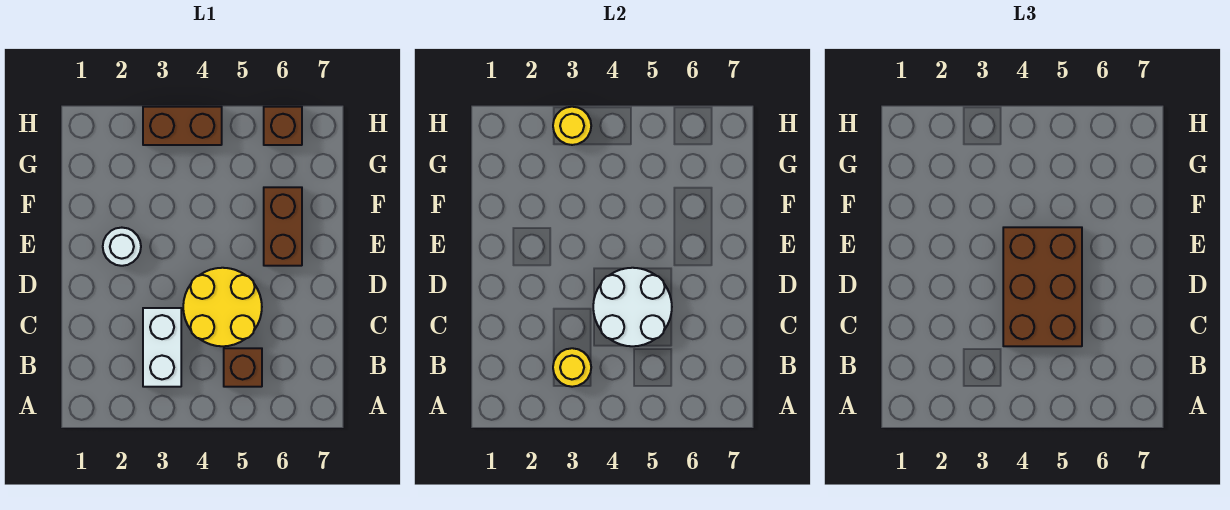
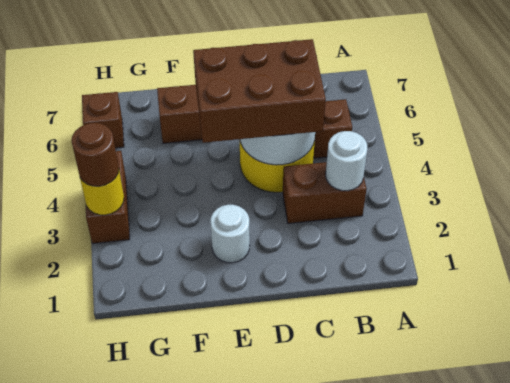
white brick B3:C3 level 1 -> brown brick B3:C3 level 1
yellow round brick B3 level 2 -> white round brick B3 level 2
none -> brown round brick H3 level 3

